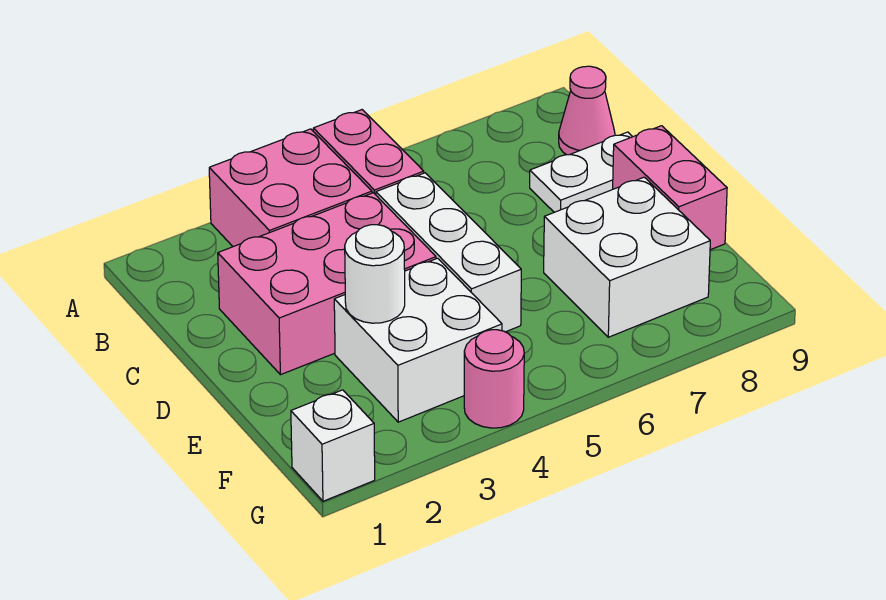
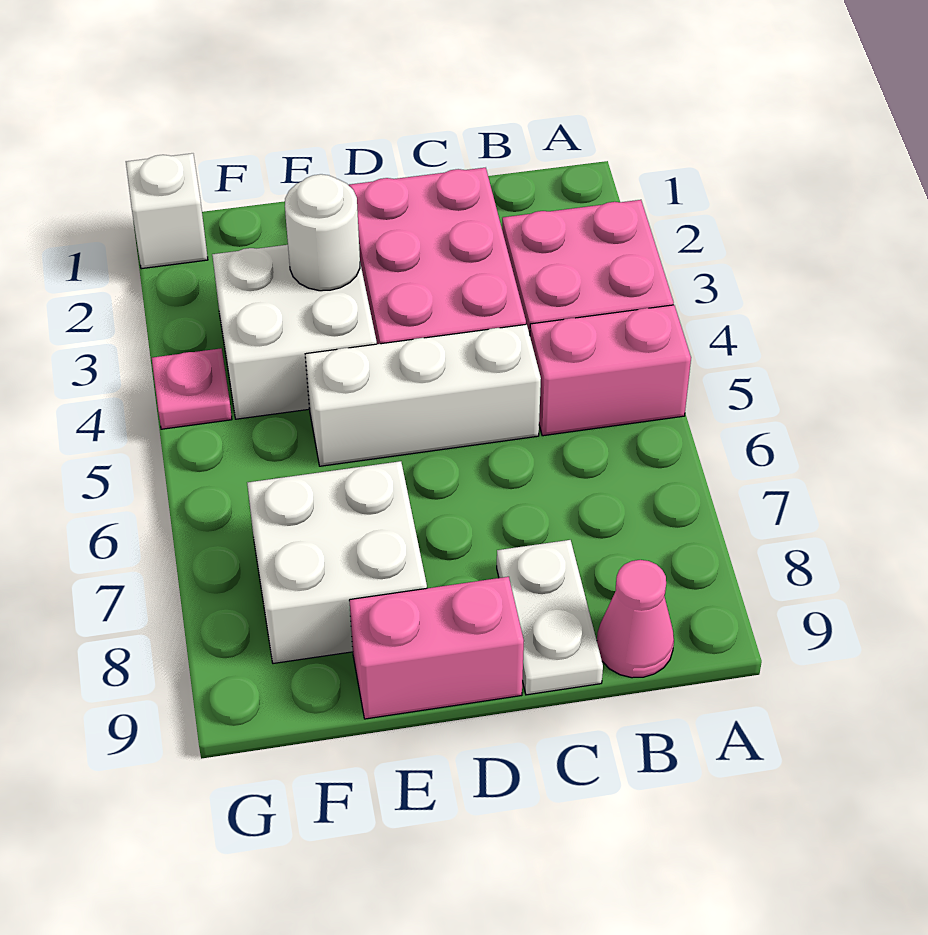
pink round brick G4 level 1 -> pink plate G4 level 1

